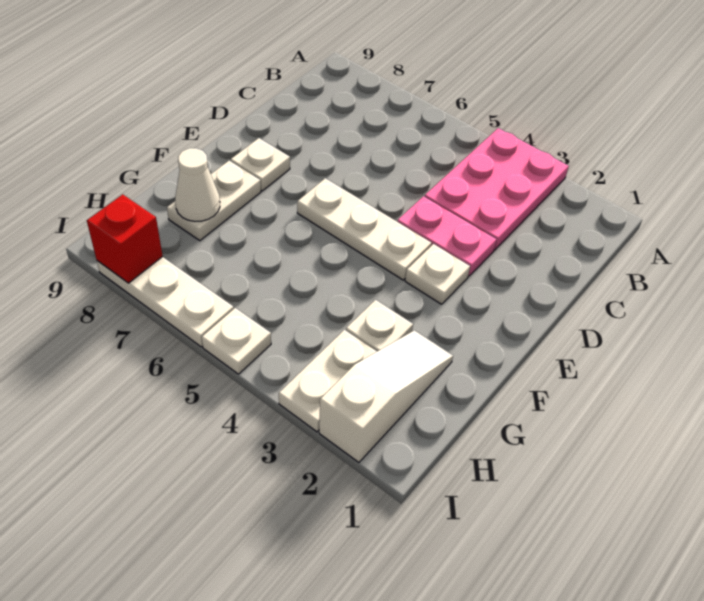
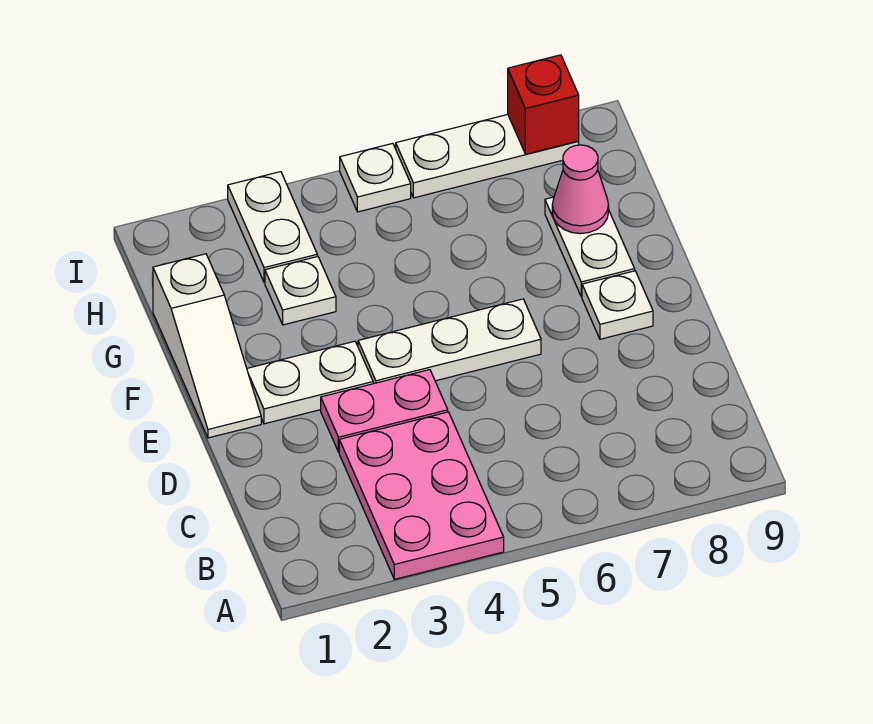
white plate E3 level 1 -> white plate E2:E3 level 1
white slope G2:I2 level 1 top I -> white slope E1:G1 level 1 top G
white cone G8 level 2 -> pink cone G8 level 2

